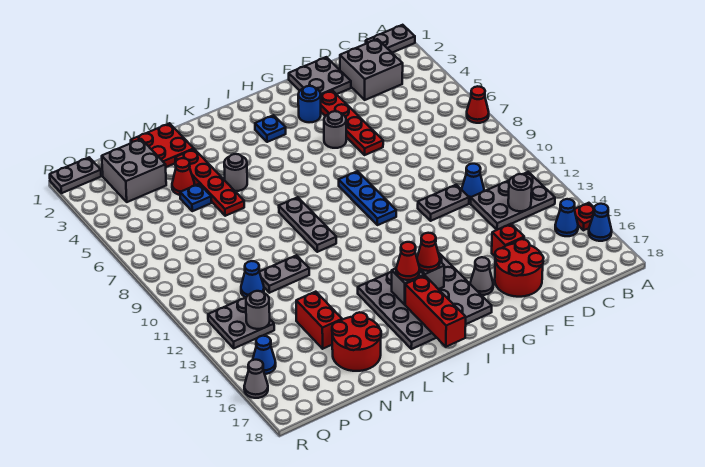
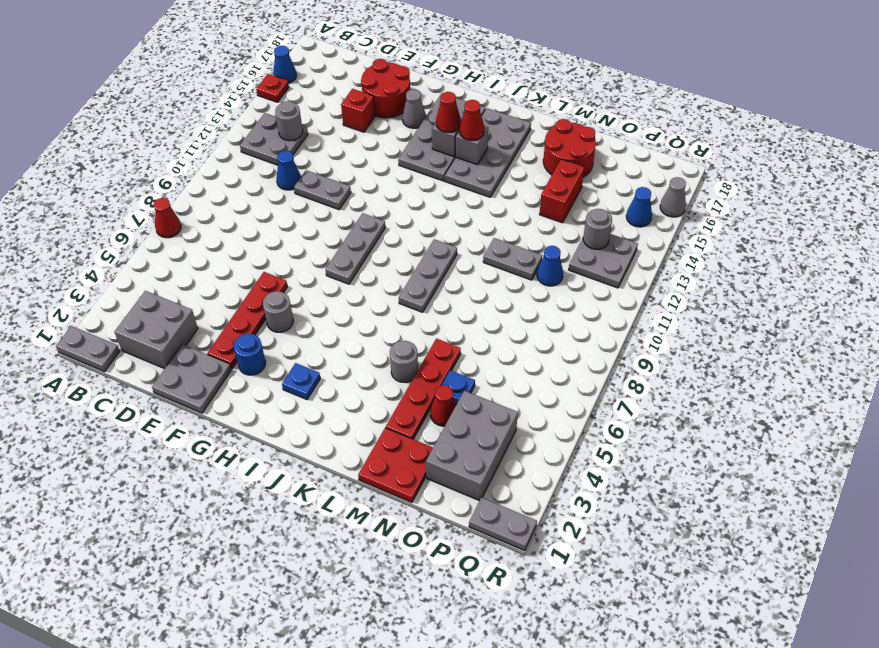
grey plate B12:D13 level 1 -> grey plate B12:C13 level 1
blue cone B15 level 1 -> none
blue plate H8:H10 level 1 -> grey plate H8:H10 level 1
red brick J16:J18 level 2 -> none
grey brick O2:P3 level 1 -> grey brick O2:P4 level 1

